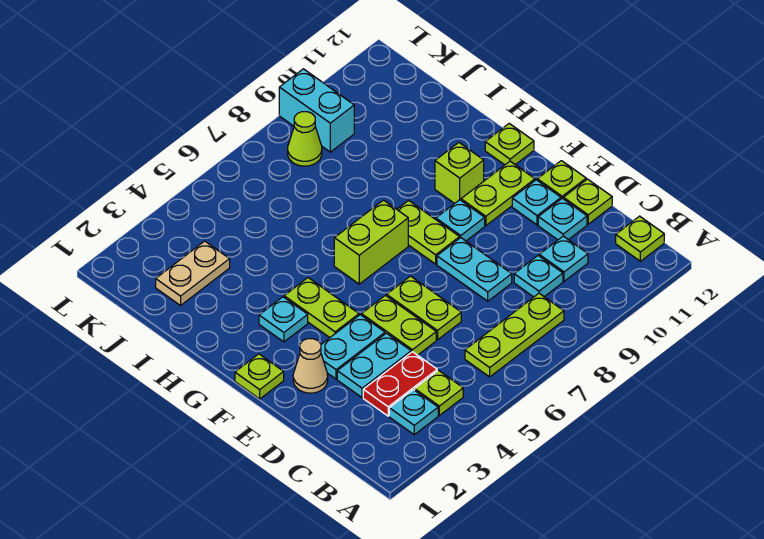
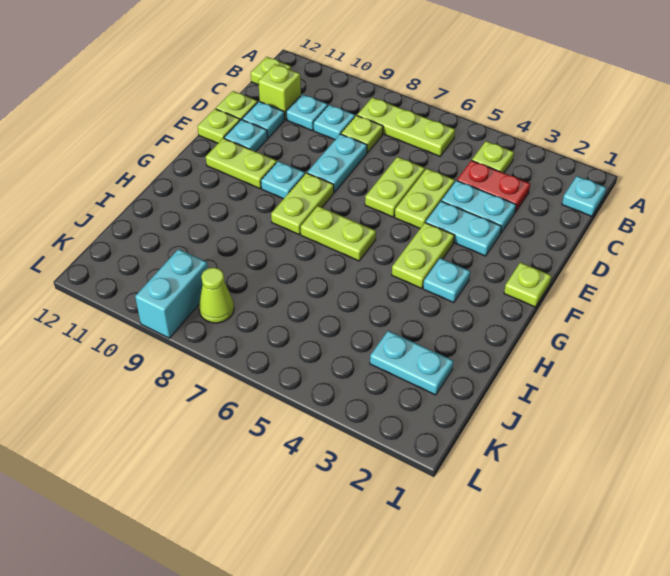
cyan plate B3 level 1 -> cyan plate B1 level 1
tan cone E2 level 1 -> none
lime brick G6:G7 level 1 -> lime plate G6:G7 level 1
lime brick G10 level 1 -> lime brick C11 level 1
lime plate G12 level 1 -> lime plate C8 level 1
tan plate J2:J3 level 1 -> cyan plate J2:J3 level 1

